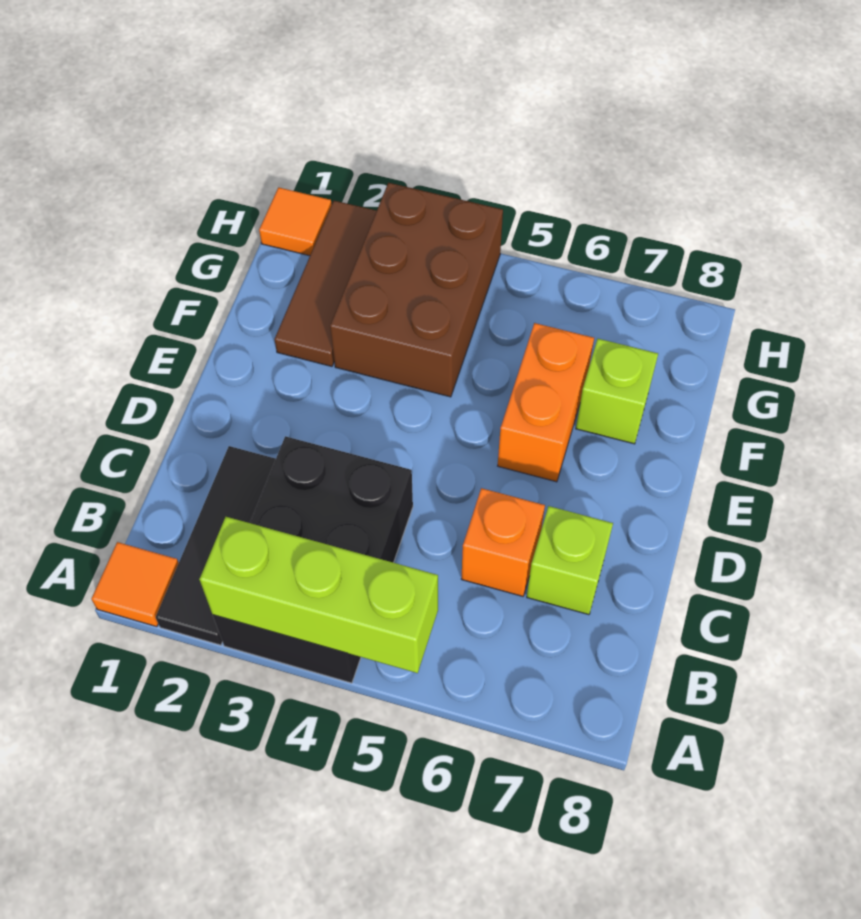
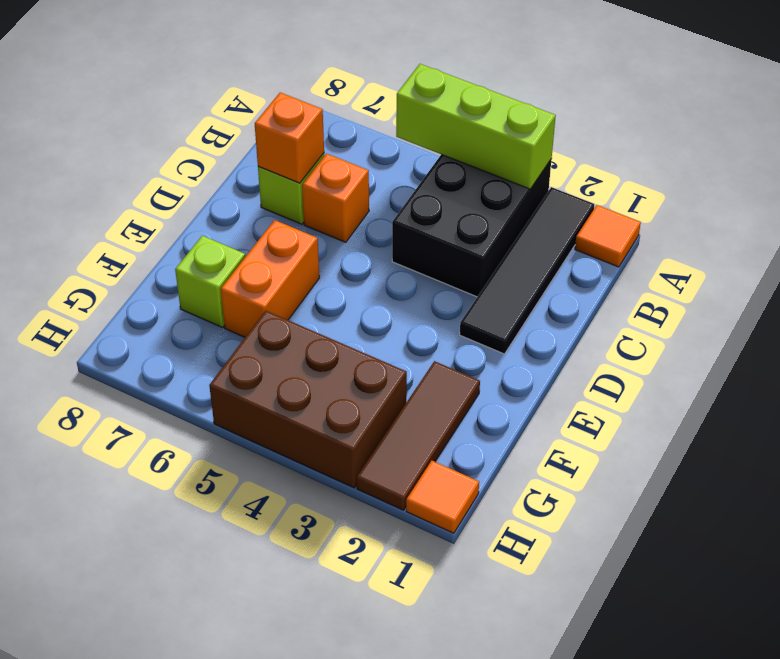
black tile A2:C2 level 1 -> black tile A2:D2 level 1
none -> orange brick C7 level 2
brown brick F3:H4 level 1 -> brown brick G3:H5 level 1

